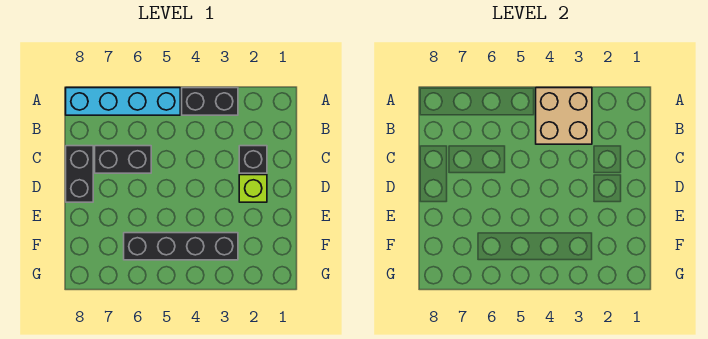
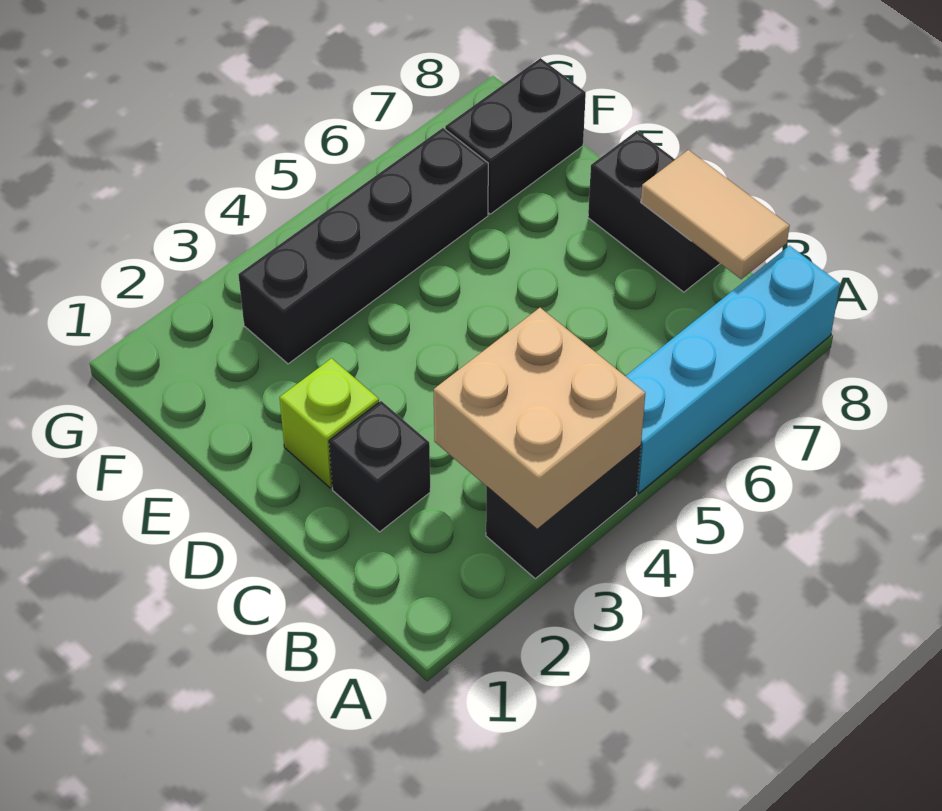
none -> tan tile B8:C8 level 2
black brick C6:C7 level 1 -> black brick F7:F8 level 1

